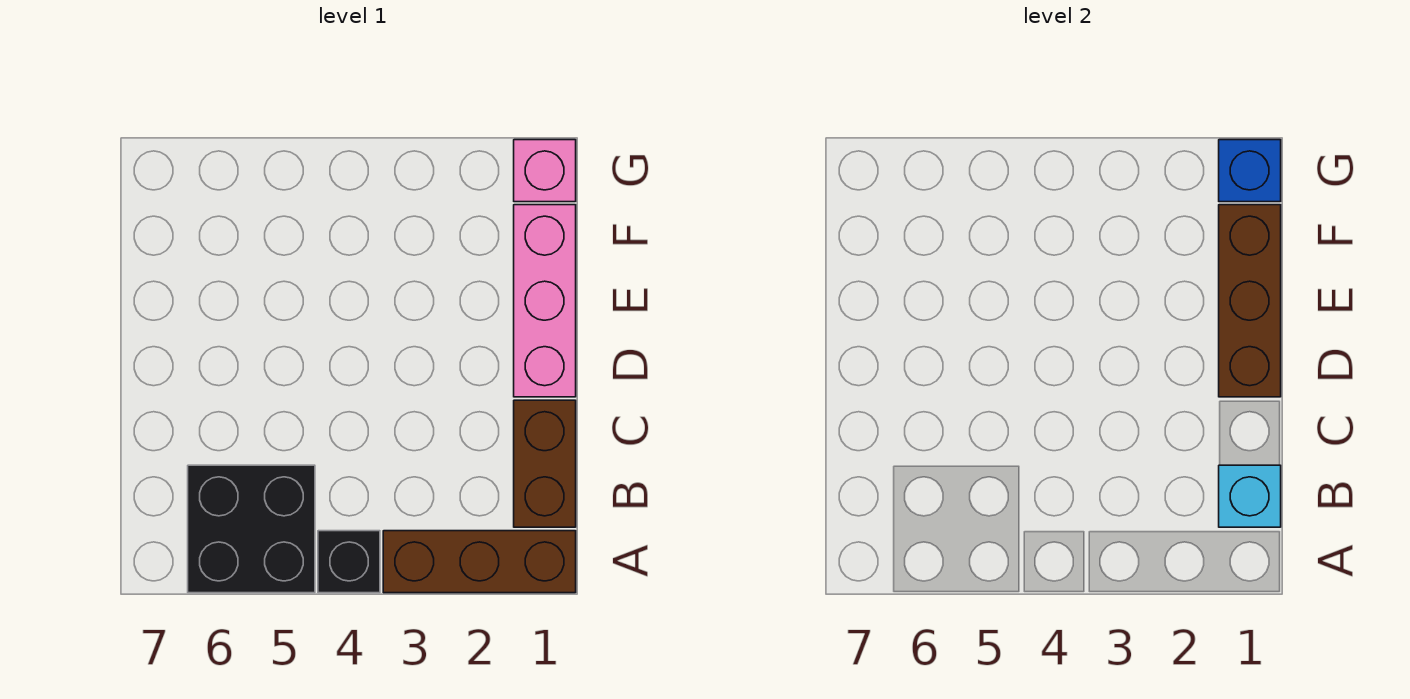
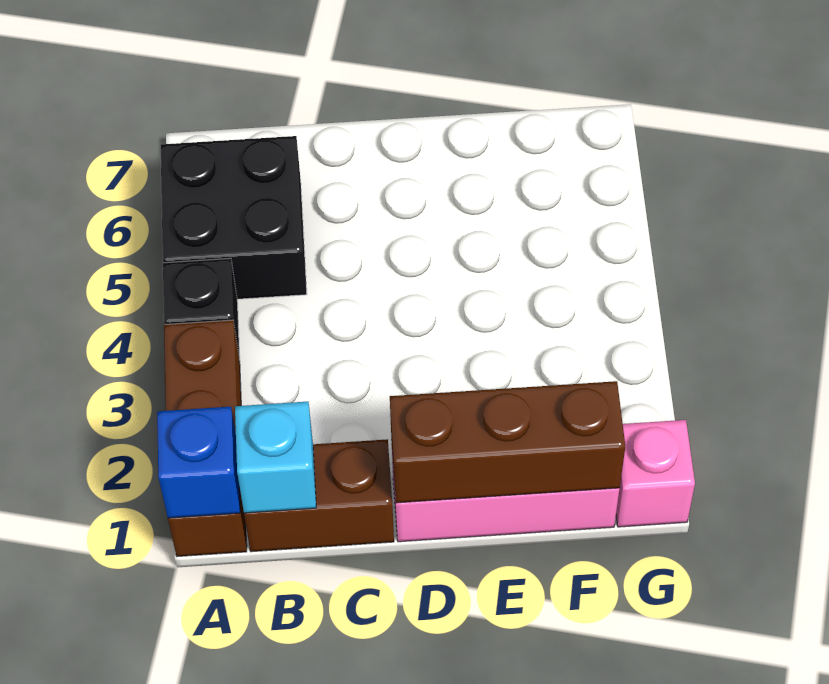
blue brick G1 level 2 -> blue brick A1 level 2

